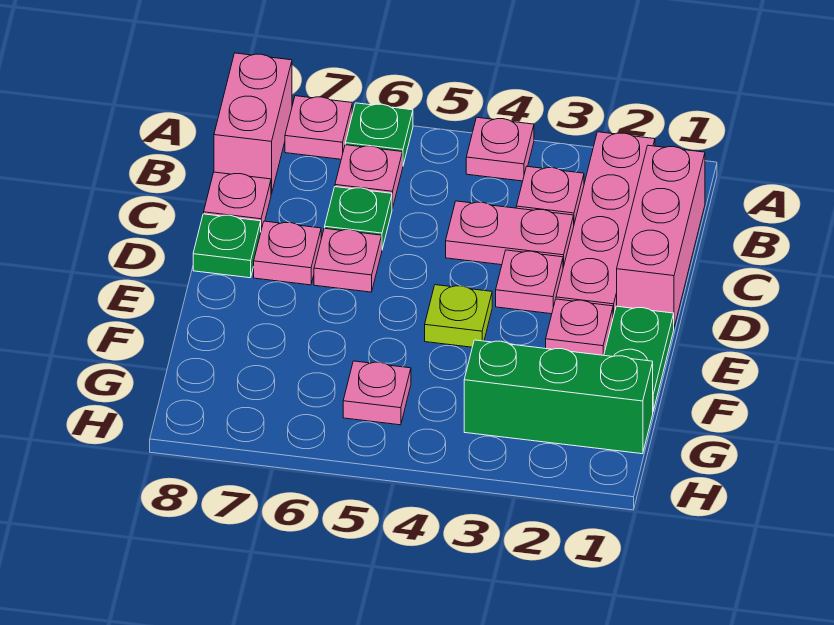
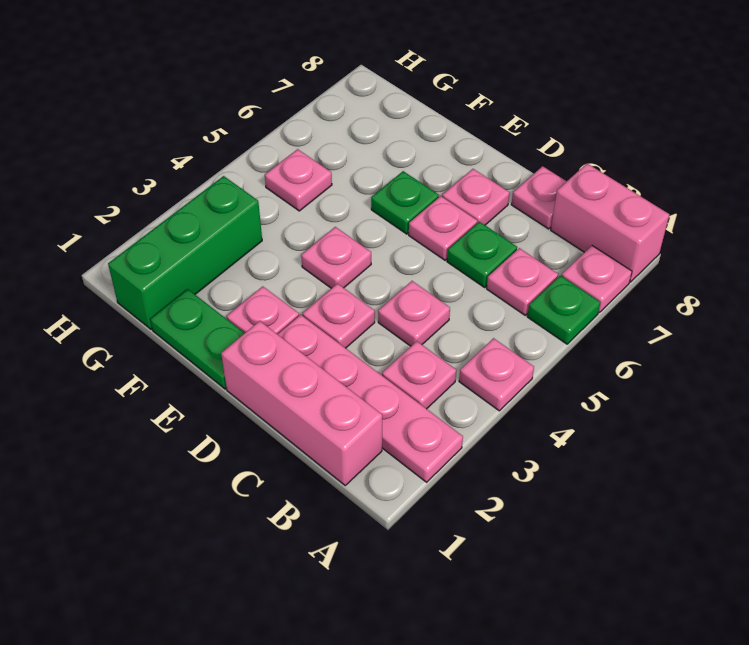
pink plate C3:C4 level 1 -> pink plate C4 level 1
green plate D8 level 1 -> green plate E6 level 1
lime plate E4 level 1 -> pink plate E4 level 1

